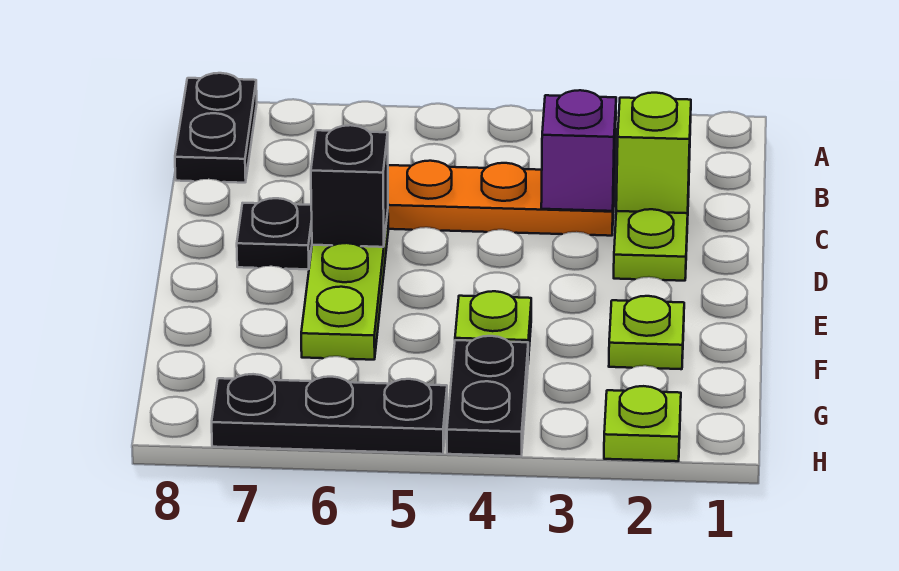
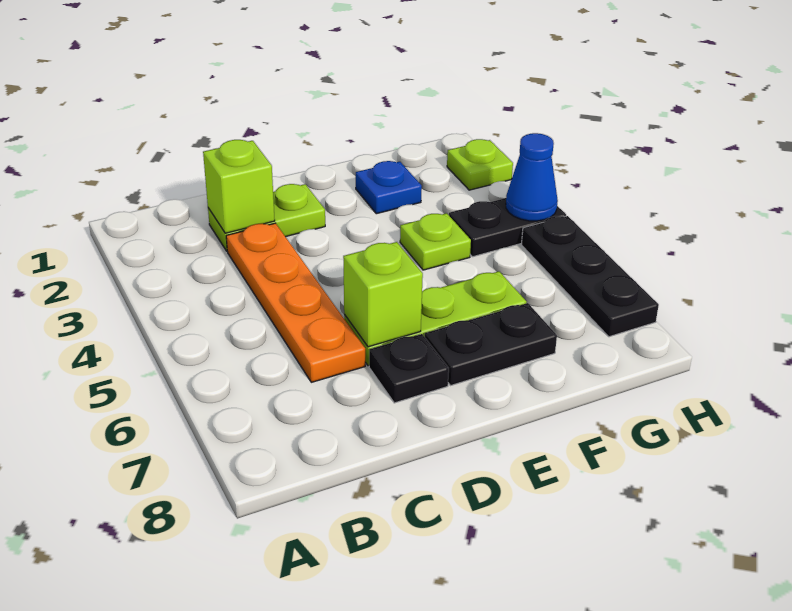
black plate A8:B8 level 1 -> black plate E7:F7 level 1
purple brick C3 level 2 -> none
black brick D6 level 2 -> lime brick D6 level 2
lime plate F2 level 1 -> blue plate F2 level 1
none -> blue cone H4 level 2

